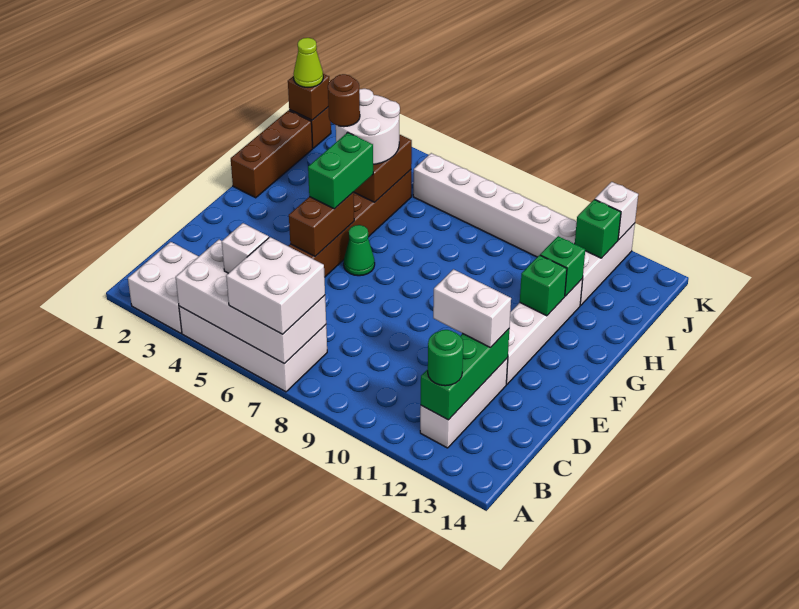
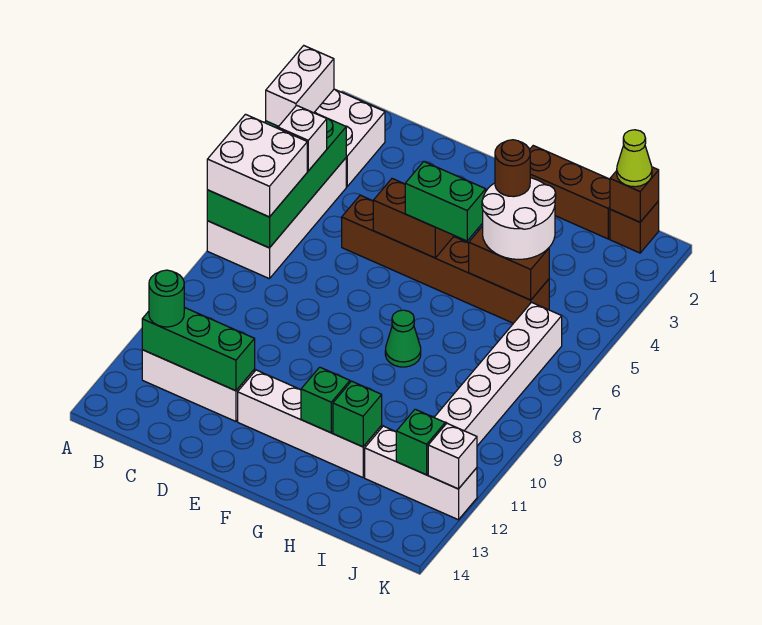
white brick A4:B7 level 2 -> green brick A4:B7 level 2
white brick D11:D12 level 3 -> white brick A3:A4 level 3
green cone F6 level 1 -> green cone G8 level 1

